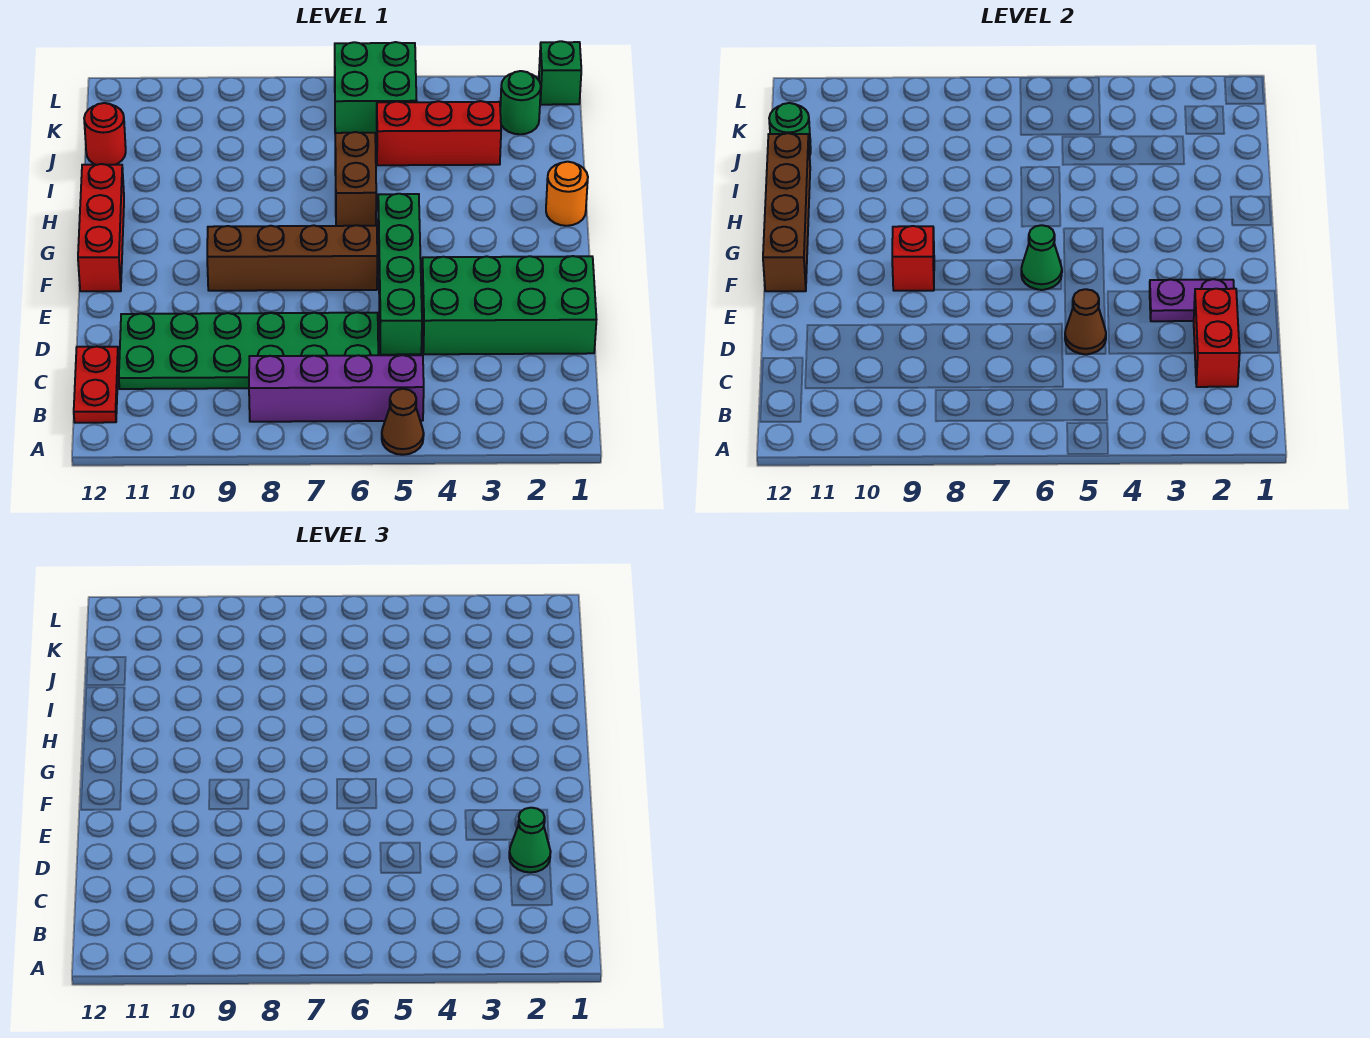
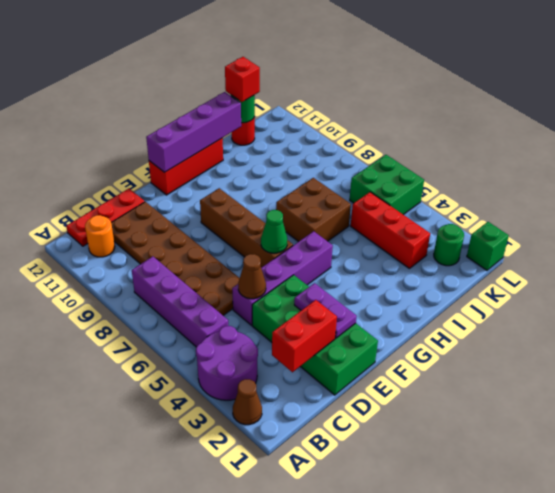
none -> purple round brick A3:B4 level 1
brown cone A5 level 1 -> brown cone A2 level 1
red plate B12:C12 level 1 -> red plate B12:D12 level 1
green plate C6:D11 level 1 -> brown plate C6:D11 level 1
green cone D2 level 3 -> none
green brick D5:G5 level 1 -> purple brick D5:G5 level 1
red brick F9 level 2 -> red brick J12 level 3
brown brick F12:I12 level 2 -> purple brick F12:I12 level 2
orange round brick H1 level 1 -> orange round brick B11 level 1
brown brick H6:I6 level 1 -> brown brick H6:I7 level 1

